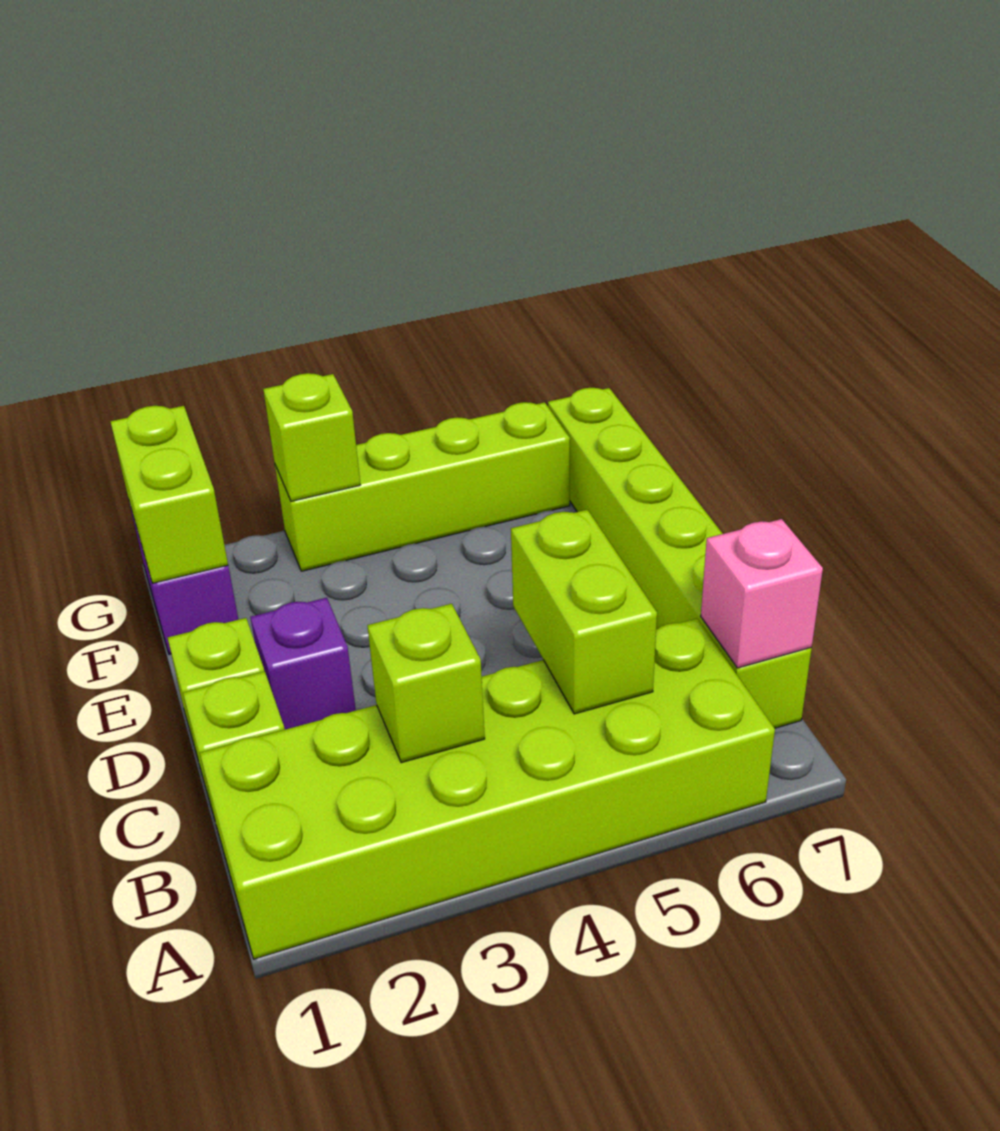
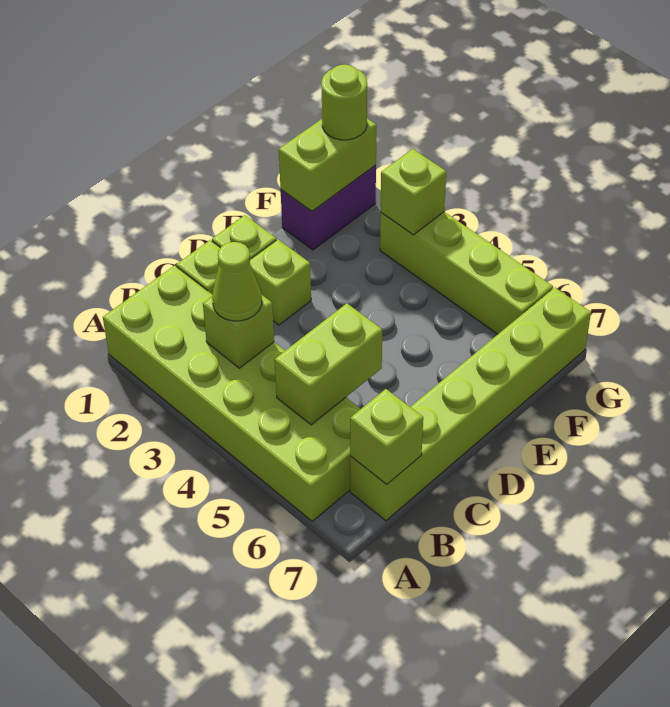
none -> lime cone B3 level 3
pink brick B7 level 2 -> lime brick B7 level 2
purple brick D2 level 1 -> lime brick D2 level 1
none -> lime round brick G1 level 3

